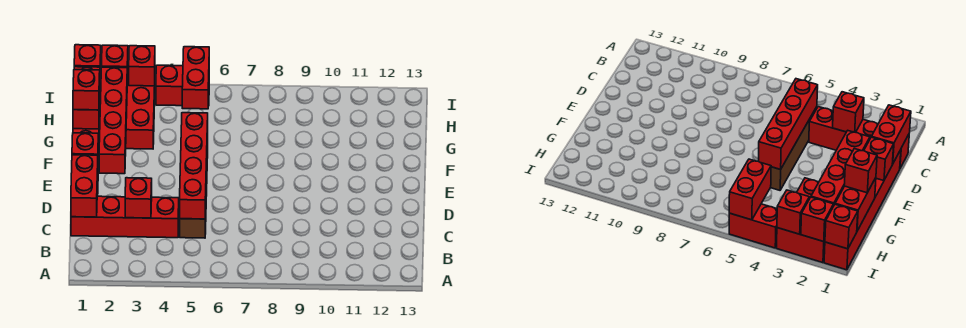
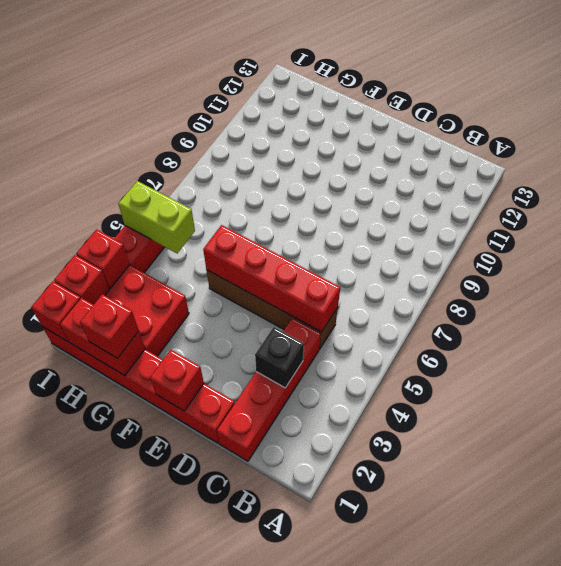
red brick C1:D1 level 2 -> none
red brick C3 level 2 -> black brick C3 level 2
red brick E2:H2 level 2 -> none
red brick H5:I5 level 2 -> lime brick H5:I5 level 2

